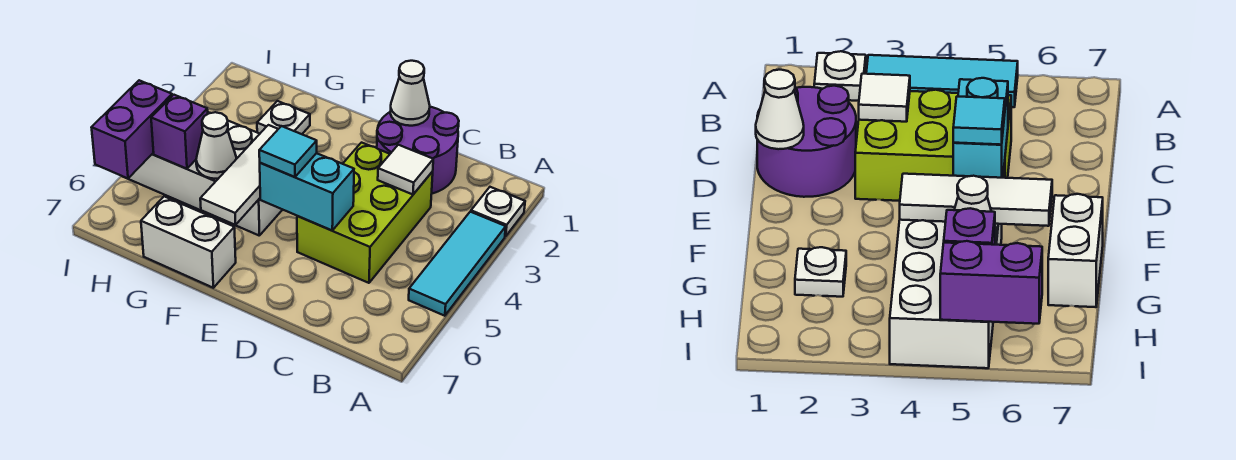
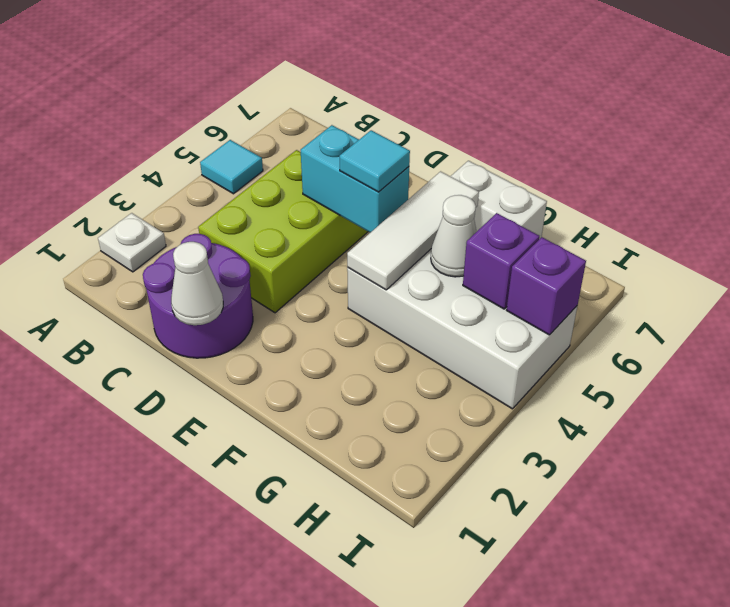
cyan tile A3:A5 level 1 -> cyan tile A5 level 1
white tile C3 level 2 -> none
white plate G2 level 1 -> none
purple brick I5:I6 level 2 -> purple brick I5 level 2

